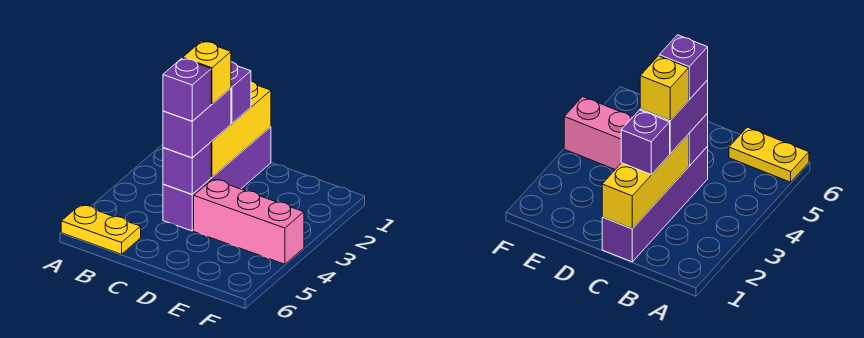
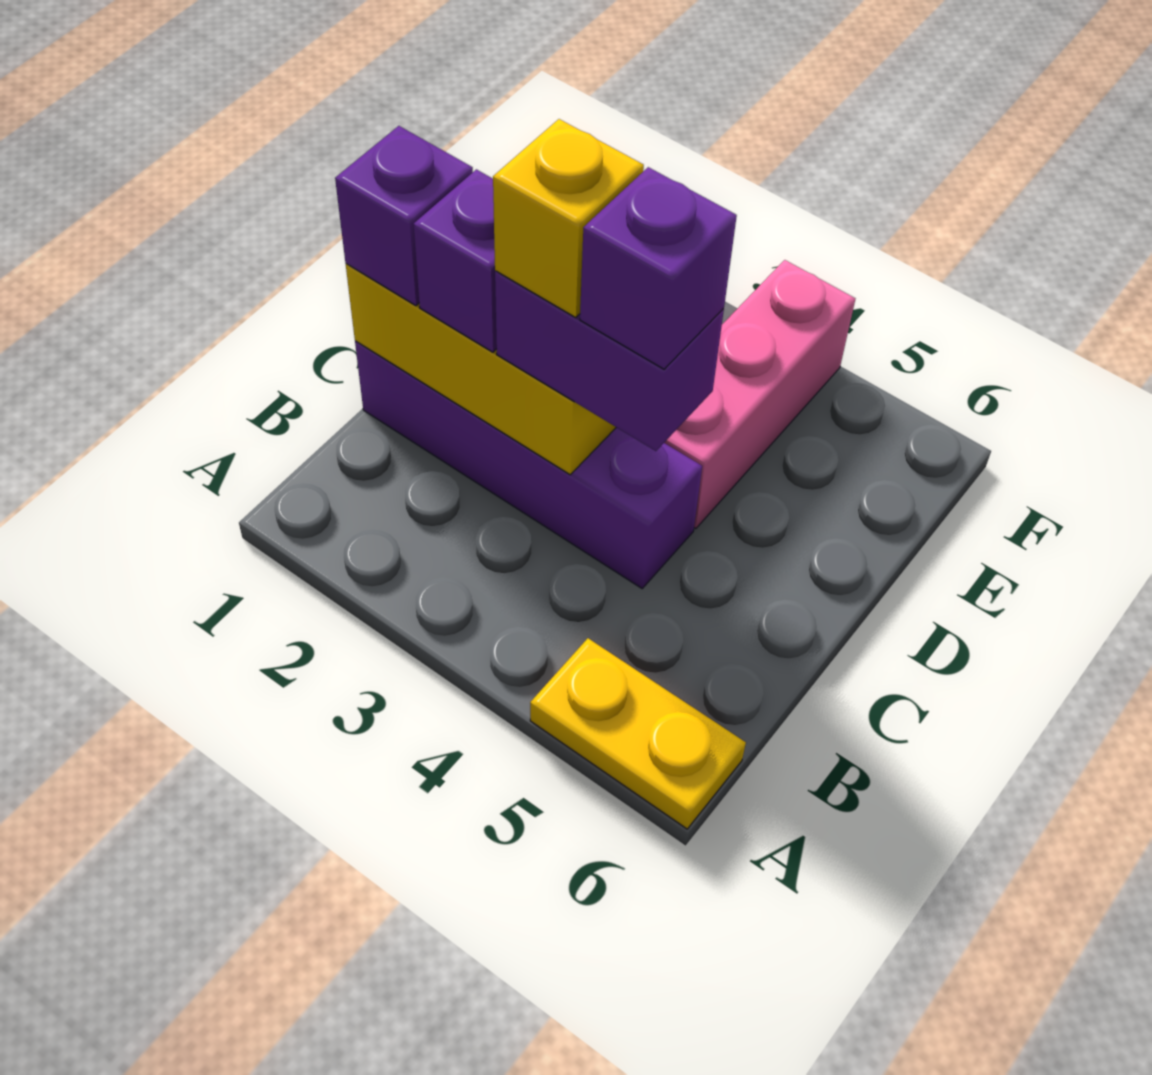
yellow plate A6:B6 level 1 -> yellow plate A5:A6 level 1
purple brick C4 level 2 -> purple brick C1 level 3

